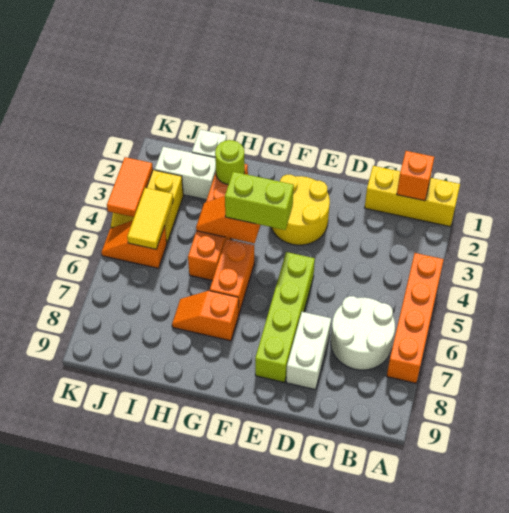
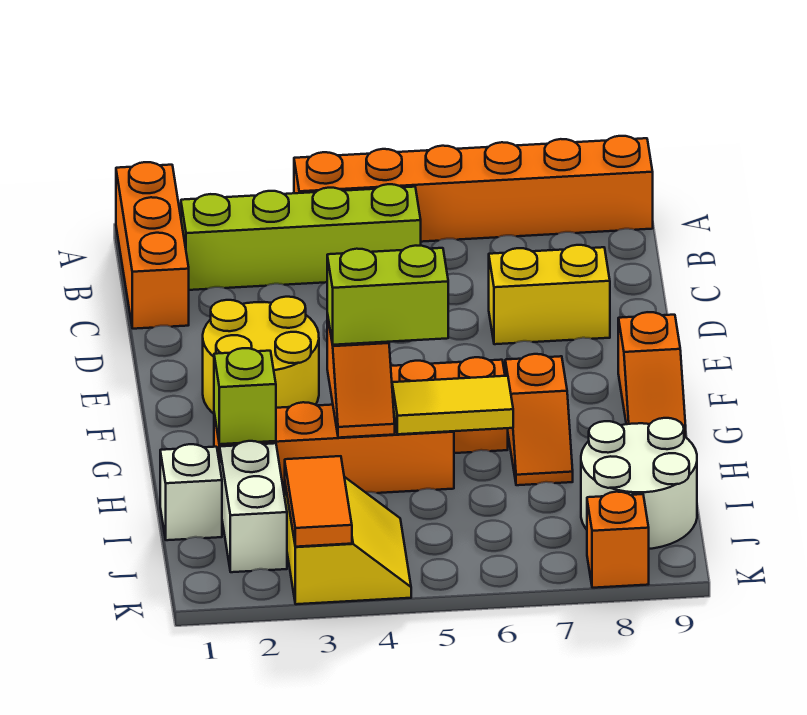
yellow brick A1:C1 level 1 -> orange brick A1:C1 level 1
orange brick A4:A7 level 1 -> orange brick A4:A9 level 1
orange brick B1 level 2 -> orange brick K8 level 1
white round brick B6:C7 level 1 -> white round brick I8:J9 level 1
white brick D7:D8 level 1 -> yellow brick D7:D8 level 1
lime brick E5:E8 level 1 -> lime brick B2:B5 level 1
lime brick F4:G4 level 3 -> lime brick G4:G5 level 3
lime round brick H2 level 2 -> lime brick H2 level 2
yellow tile J4:J5 level 2 -> yellow tile H5:H6 level 2
orange slope J5:K5 level 1 top J -> orange slope F9:G9 level 1 top F
orange tile K3:K4 level 2 -> orange tile J3:K3 level 2

